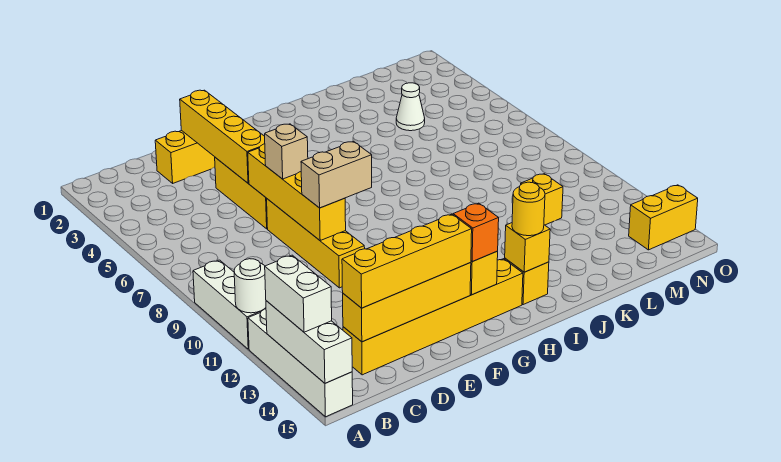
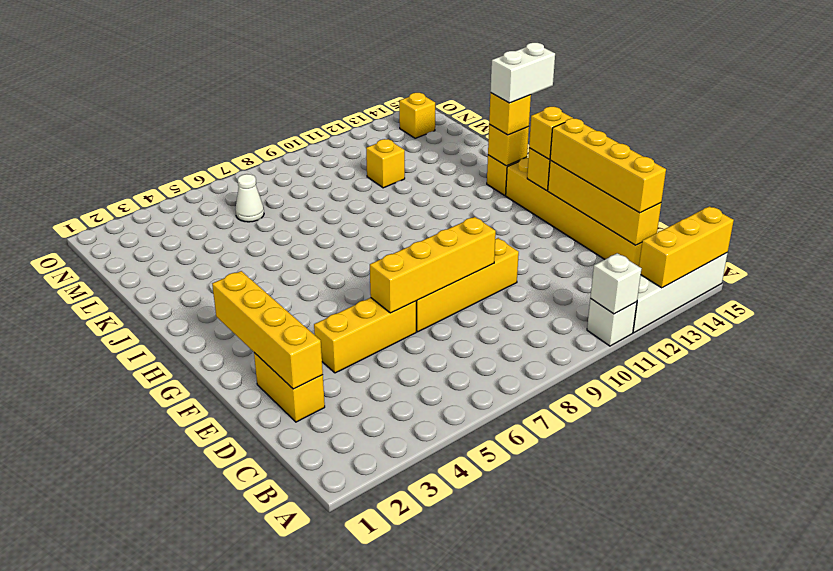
white brick A9:A11 level 1 -> white brick A11 level 1
white round brick A11 level 2 -> white brick A11 level 2
white brick A13:A15 level 2 -> yellow brick A13:A15 level 2
white brick A13:A14 level 3 -> white brick I14:I15 level 4
yellow brick E2:E5 level 2 -> yellow brick D2:G2 level 2
tan brick E7 level 3 -> none
tan brick E9:F9 level 3 -> none
orange brick G14 level 3 -> yellow brick G14 level 3
yellow round brick I14 level 3 -> yellow brick I14 level 3
white cone L4 level 1 -> white cone M6 level 1
yellow brick N14:O14 level 1 -> yellow brick N14 level 1

